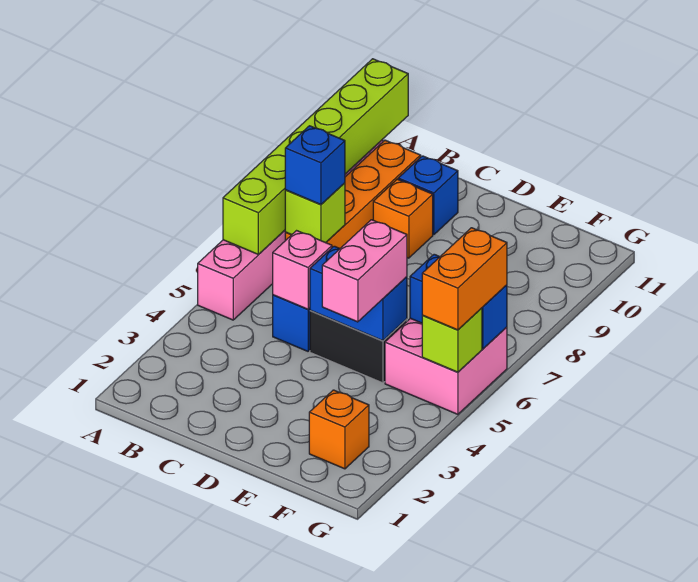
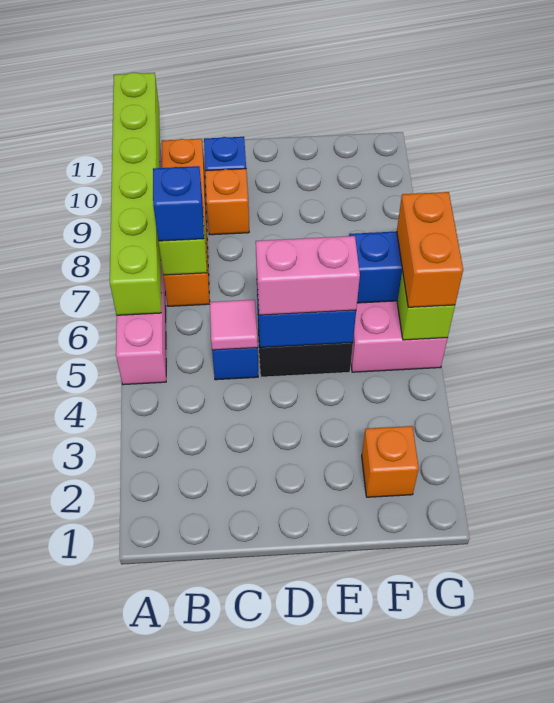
pink brick C5 level 2 -> pink tile C5 level 2
pink brick E4:E5 level 3 -> pink brick D5:E5 level 3

